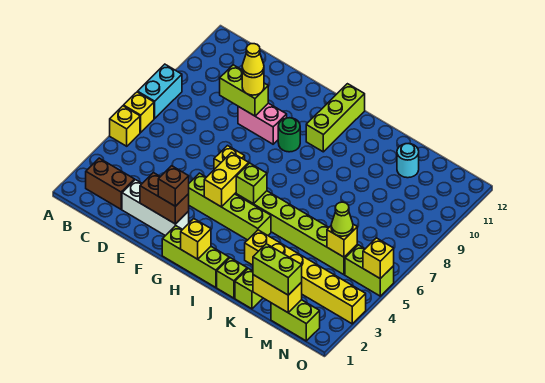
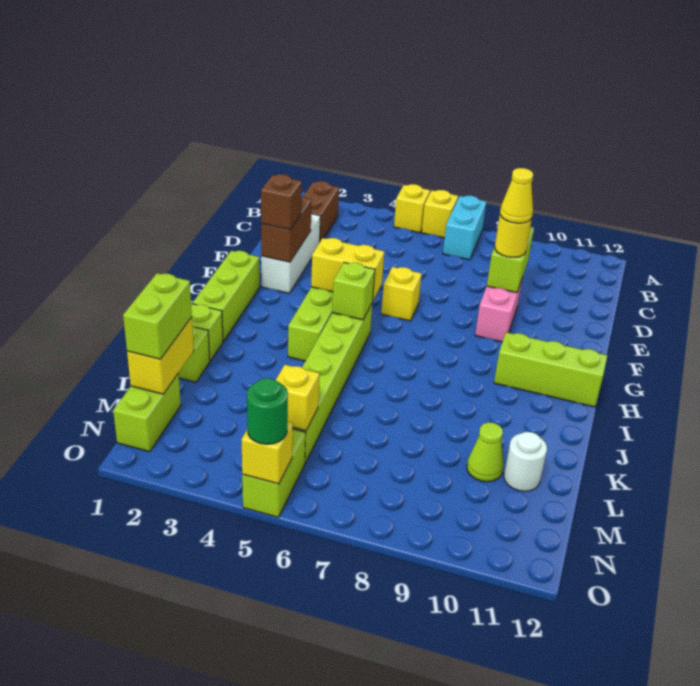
cyan brick A7:A8 level 1 -> cyan brick A7:B7 level 1
green round brick G9 level 1 -> green round brick O5 level 3
yellow brick H1 level 2 -> none
yellow brick J3:O3 level 1 -> none
cyan round brick L11 level 1 -> white round brick L11 level 1
lime cone M5 level 3 -> lime cone L10 level 1

